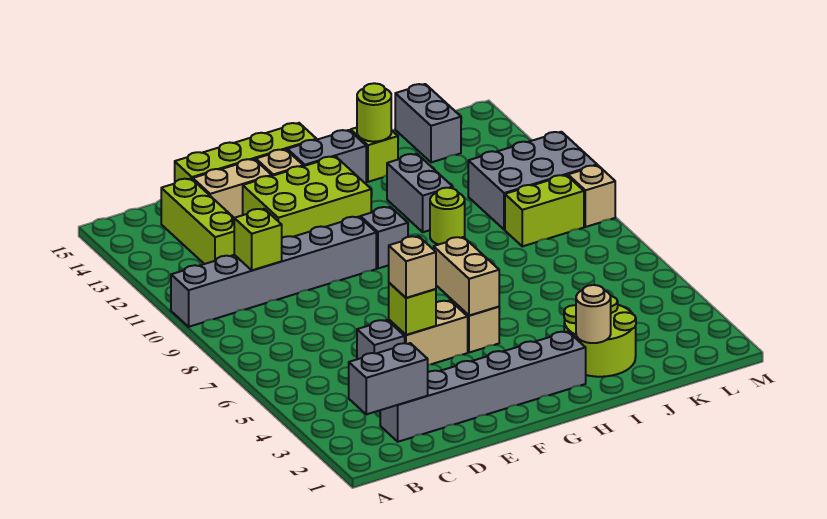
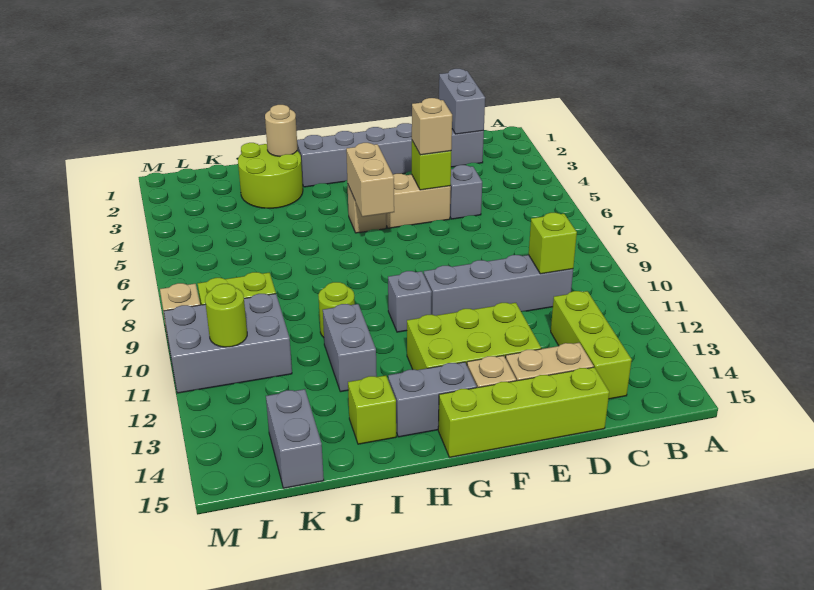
grey brick A10:F10 level 1 -> grey brick C10:F10 level 1
grey brick B2:C2 level 2 -> grey brick C1:C2 level 2
lime round brick I14 level 2 -> lime round brick L11 level 2

